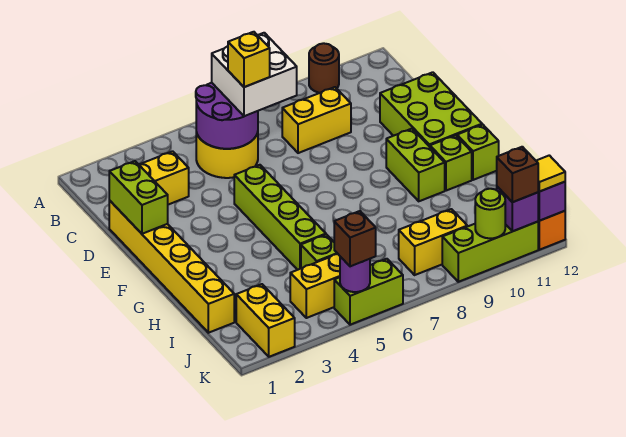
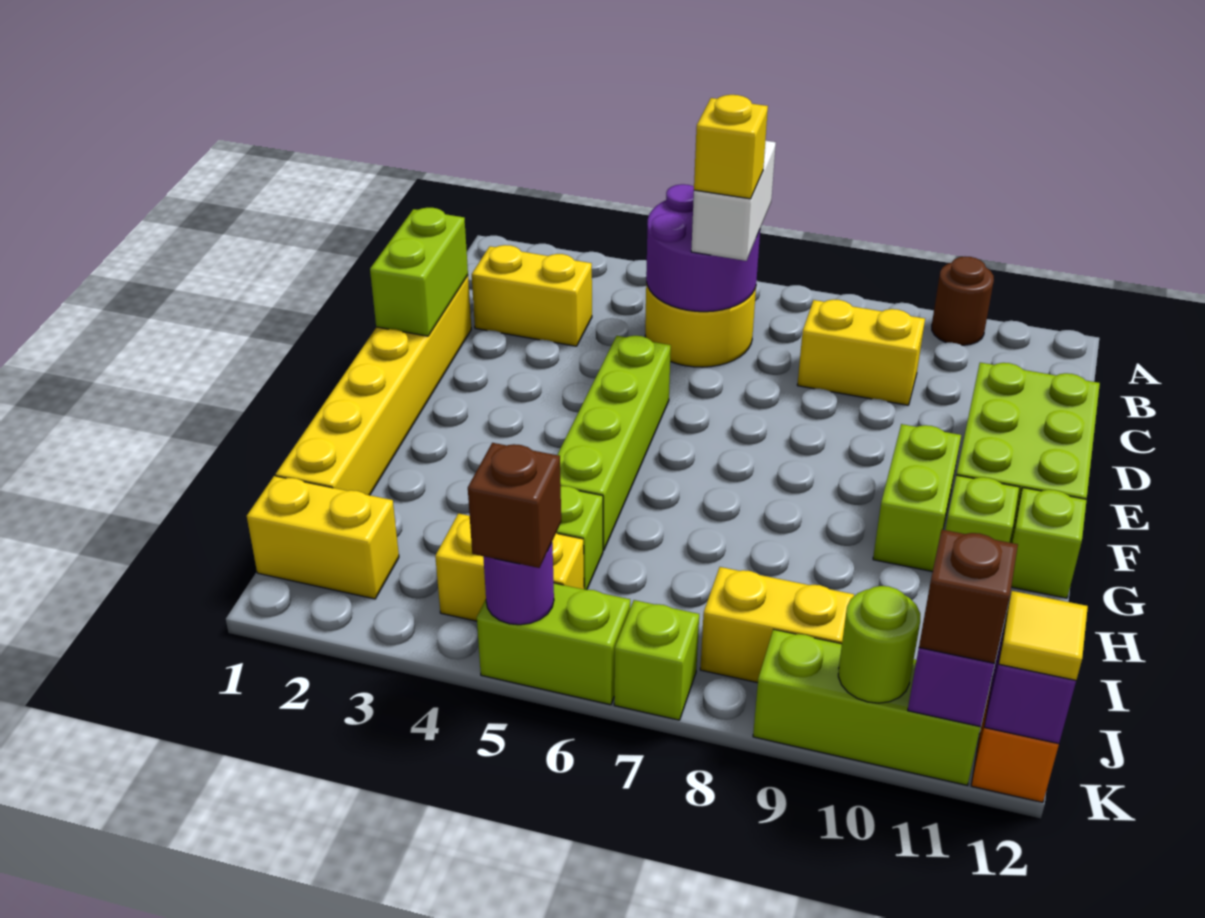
white brick B6:C7 level 3 -> white brick B6:C6 level 3
yellow brick J2:K2 level 1 -> yellow brick J1:J2 level 1
none -> lime brick K7 level 1

